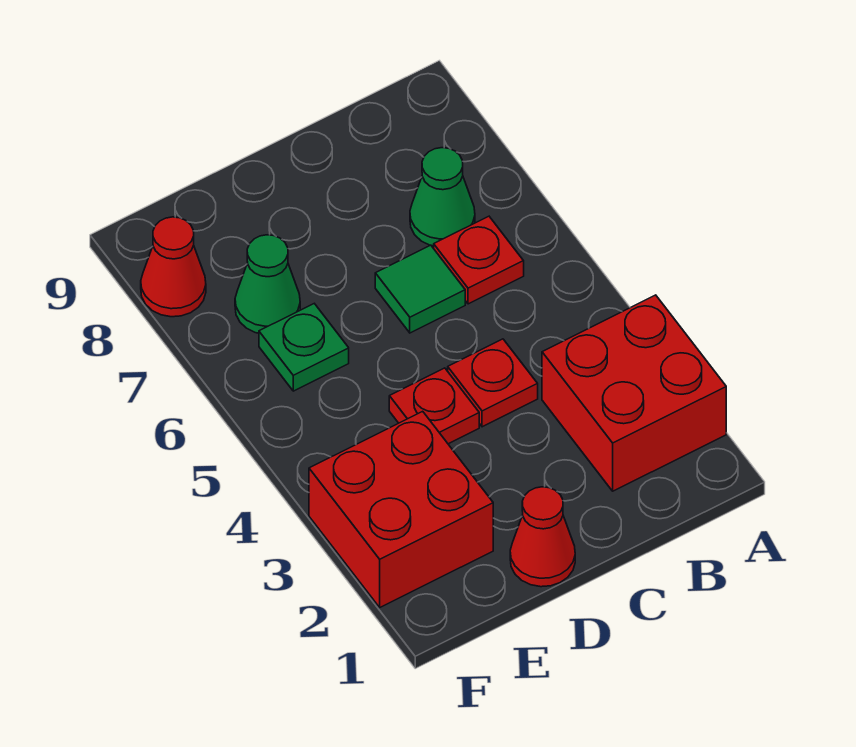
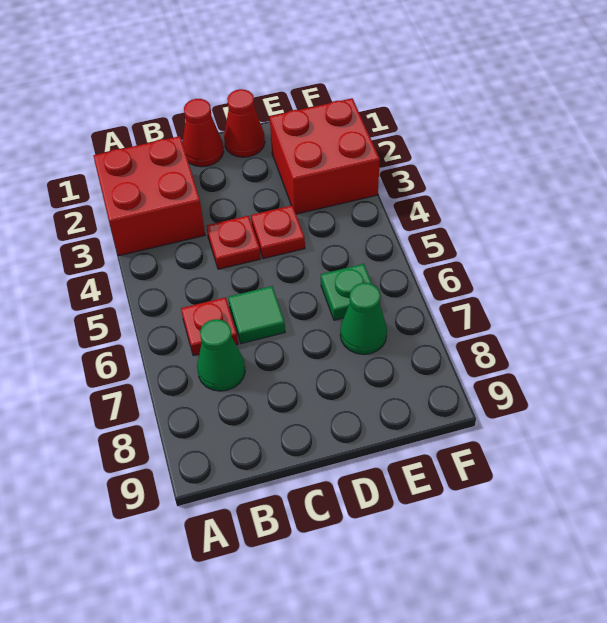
red cone F8 level 1 -> red cone C1 level 1

